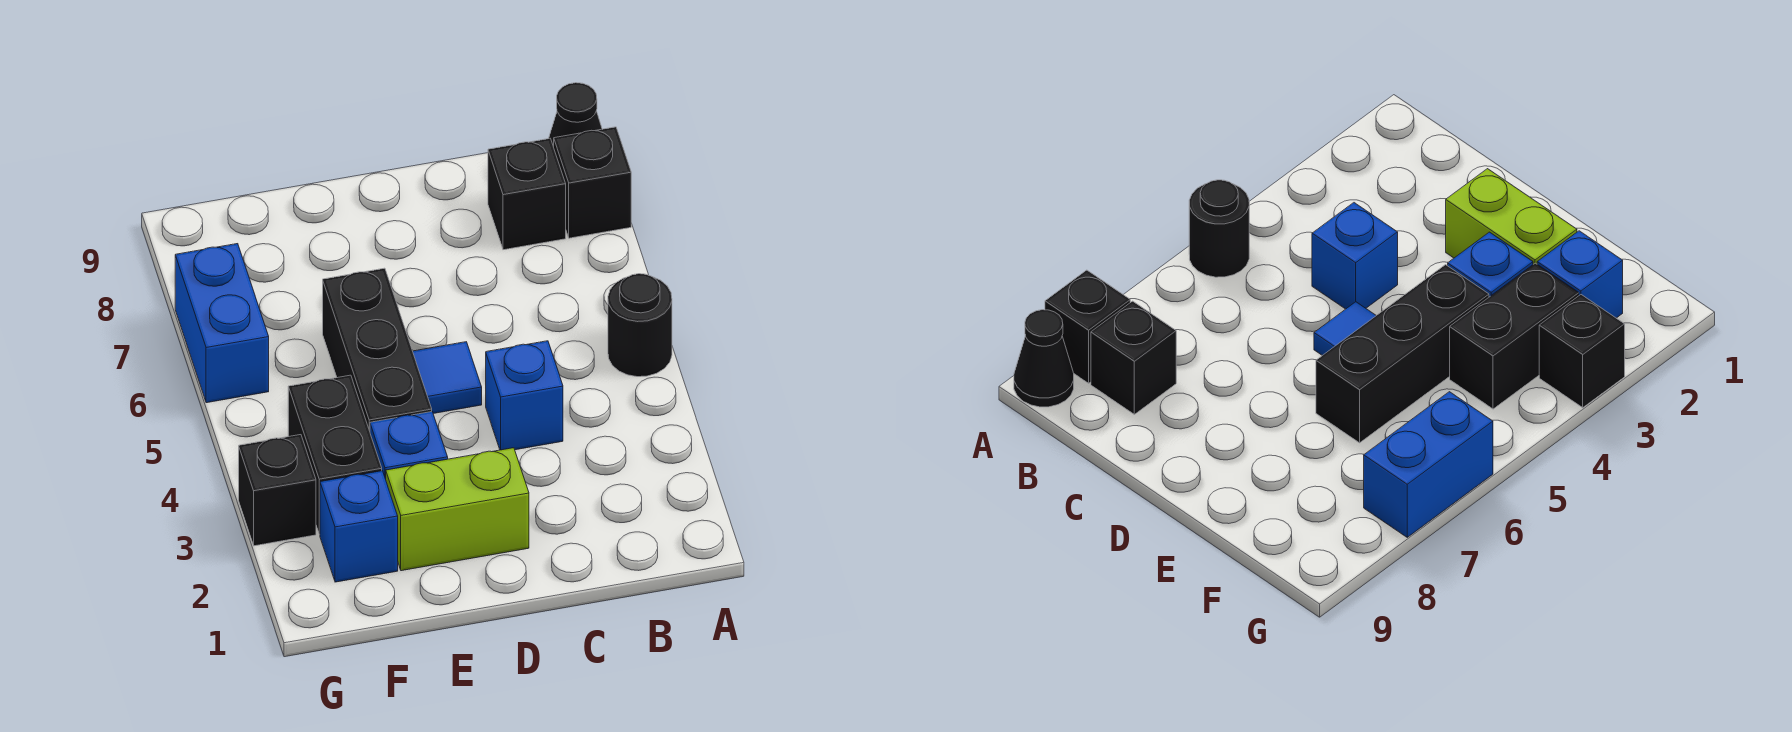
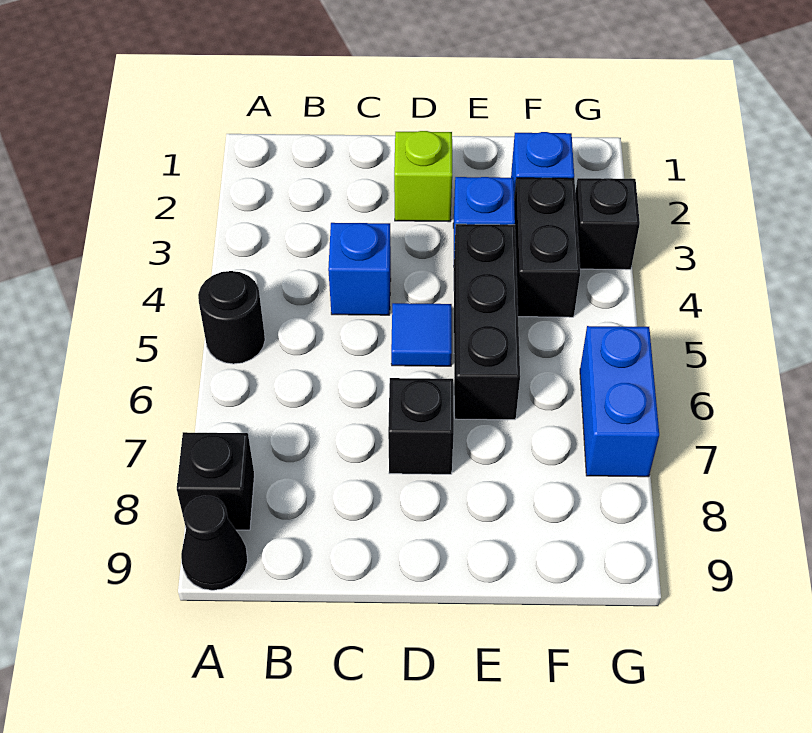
black brick B8 level 1 -> black brick D7 level 1
lime brick D2:E2 level 1 -> lime brick D2 level 1

